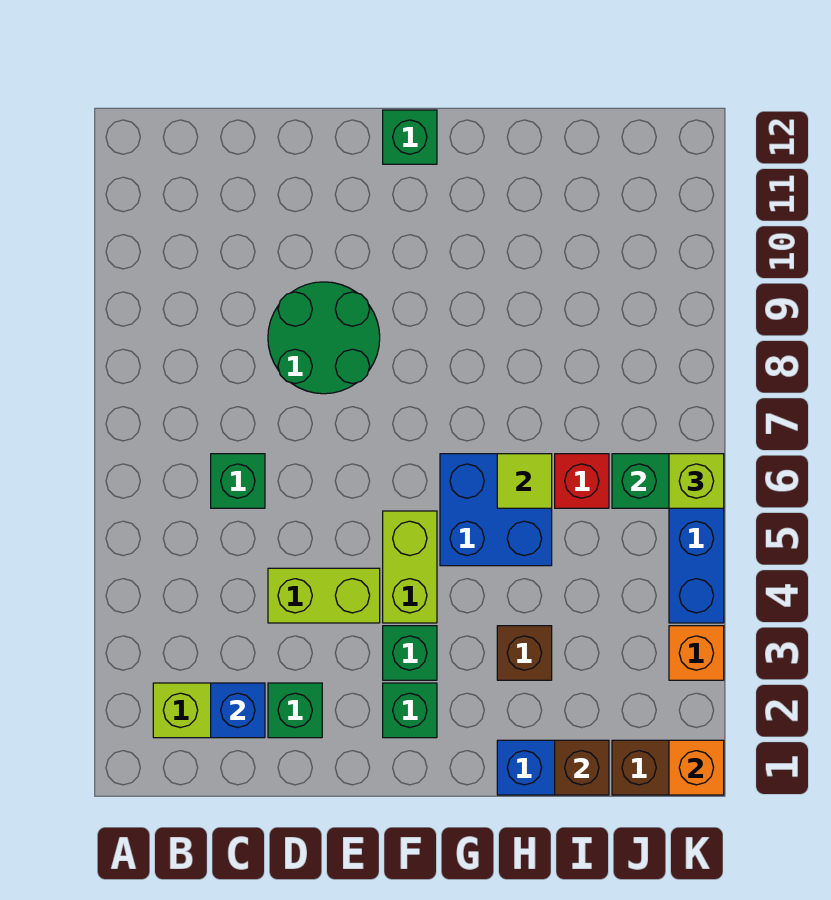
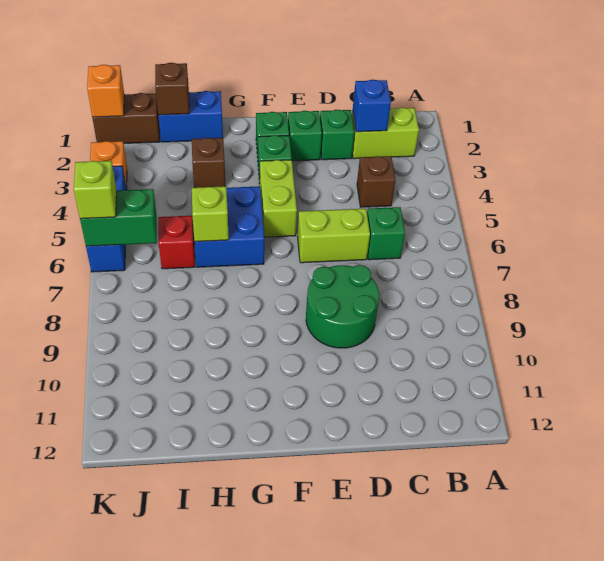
none -> brown brick C4 level 1
lime brick D4:E4 level 1 -> lime brick D6:E6 level 1
green brick F12 level 1 -> green brick E2 level 1
lime tile H6 level 2 -> lime brick H6 level 2

